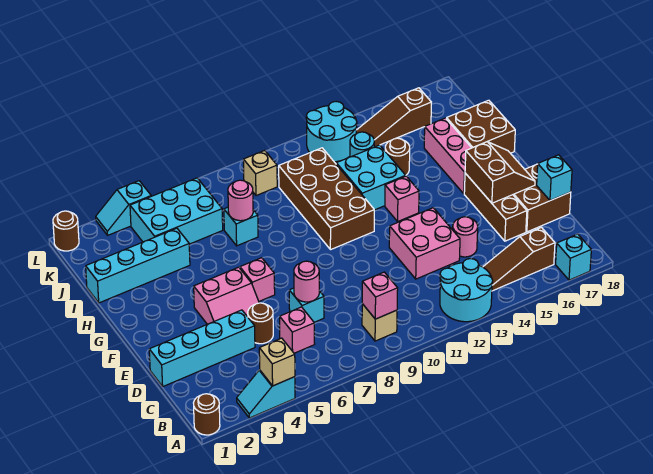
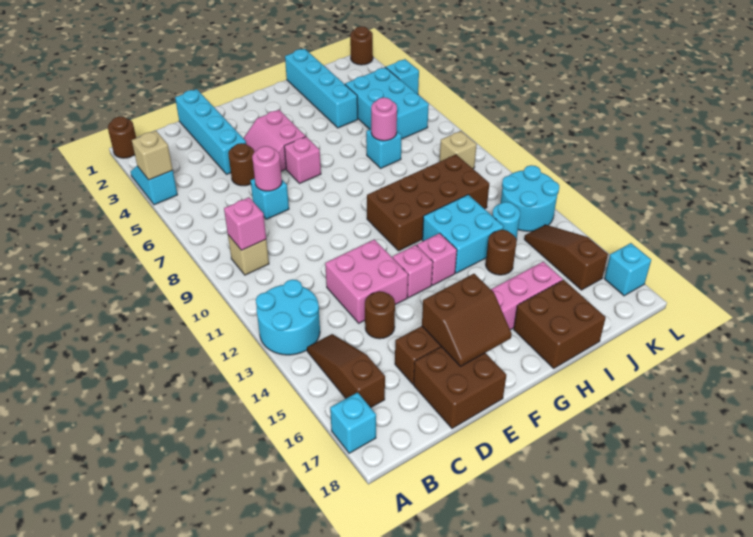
pink brick C6 level 1 -> pink brick F13 level 1
pink round brick D14 level 1 -> brown round brick D14 level 1
cyan brick D18 level 2 -> cyan brick L17 level 1

